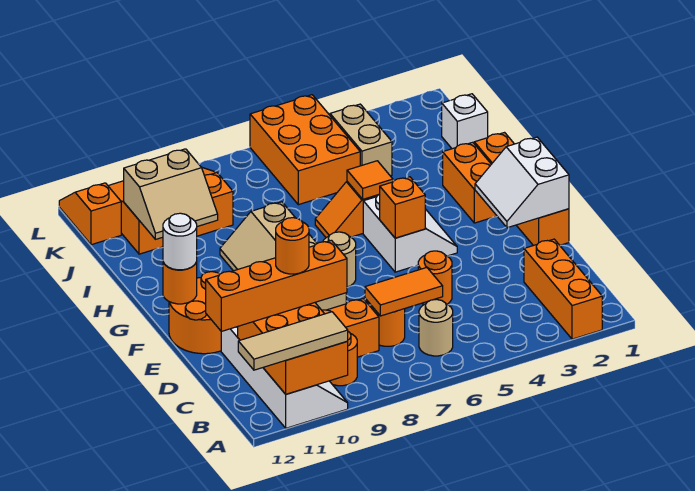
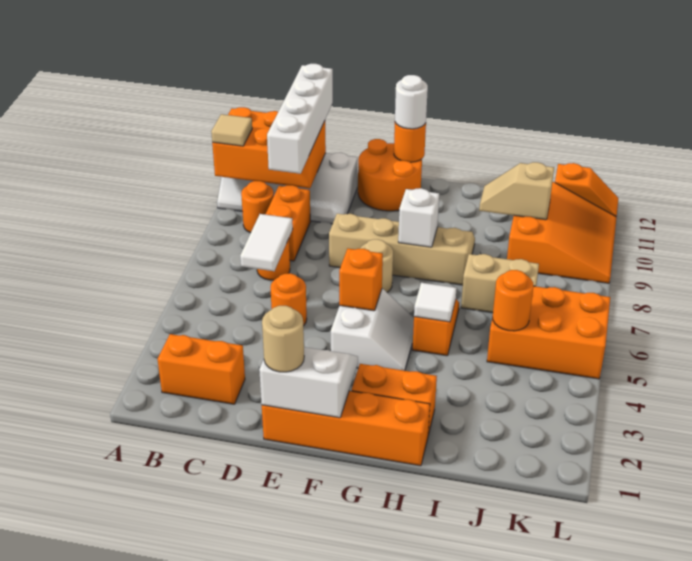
orange brick A2:C2 level 1 -> orange brick B2:C2 level 1
tan tile A10:A12 level 3 -> tan tile A10 level 3
tan round brick B6 level 1 -> tan round brick E1 level 3
orange tile C6:C7 level 2 -> white tile C6:C7 level 2
orange brick C9:C12 level 3 -> white brick C9:C12 level 3
orange round brick C10 level 4 -> orange round brick J5 level 2
white slope F4:G5 level 1 top 5 -> white slope F4:G5 level 1 top F
orange tile H5 level 2 -> white tile H5 level 2
tan slope I10:J11 level 2 top J -> tan slope I10:J10 level 2 top J
white brick J1 level 1 -> white brick G8 level 2
tan brick J4:K4 level 1 -> tan brick I7:J7 level 1

